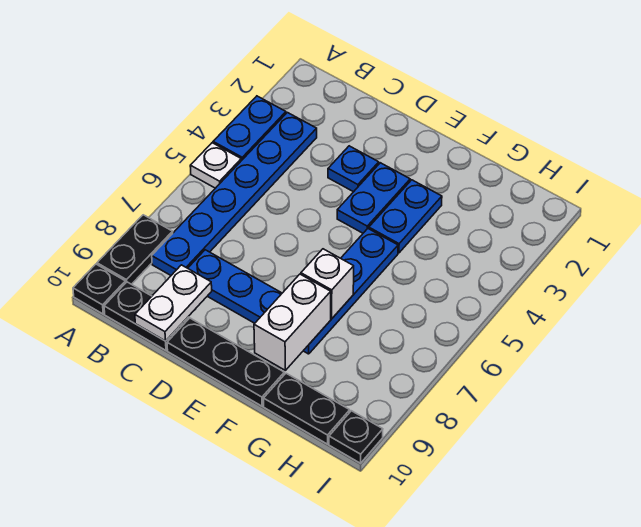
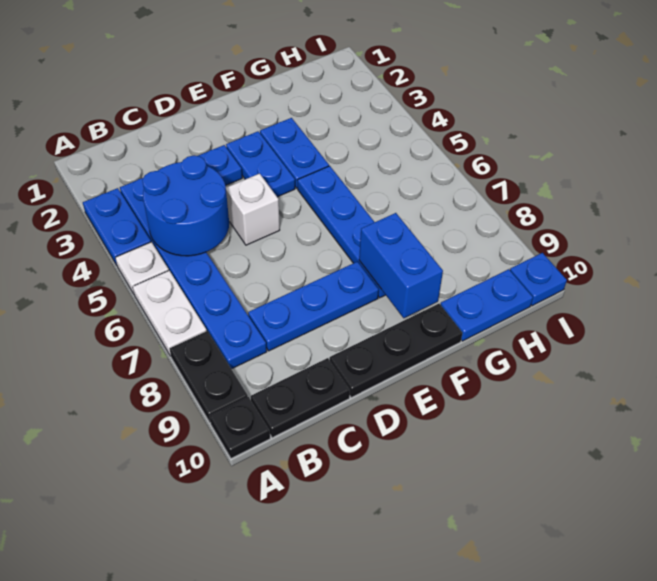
none -> blue round brick B4:C5 level 2
white plate C9:C10 level 2 -> white plate A6:A7 level 1
white brick F7 level 2 -> white brick D5 level 1
white brick F8:F9 level 2 -> blue brick F8:F9 level 2
black plate G10:H10 level 1 -> blue plate G10:H10 level 1
black plate I10 level 1 -> blue plate I10 level 1

